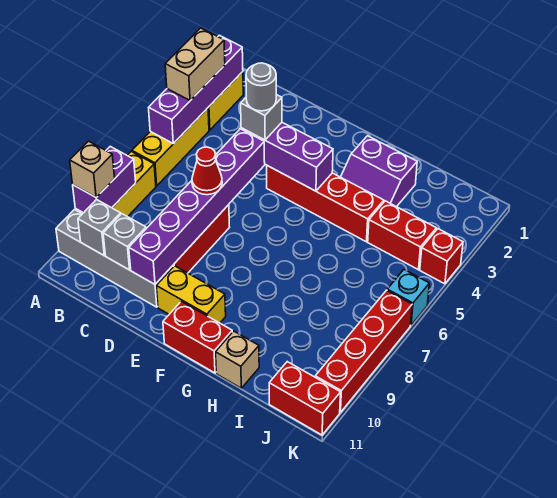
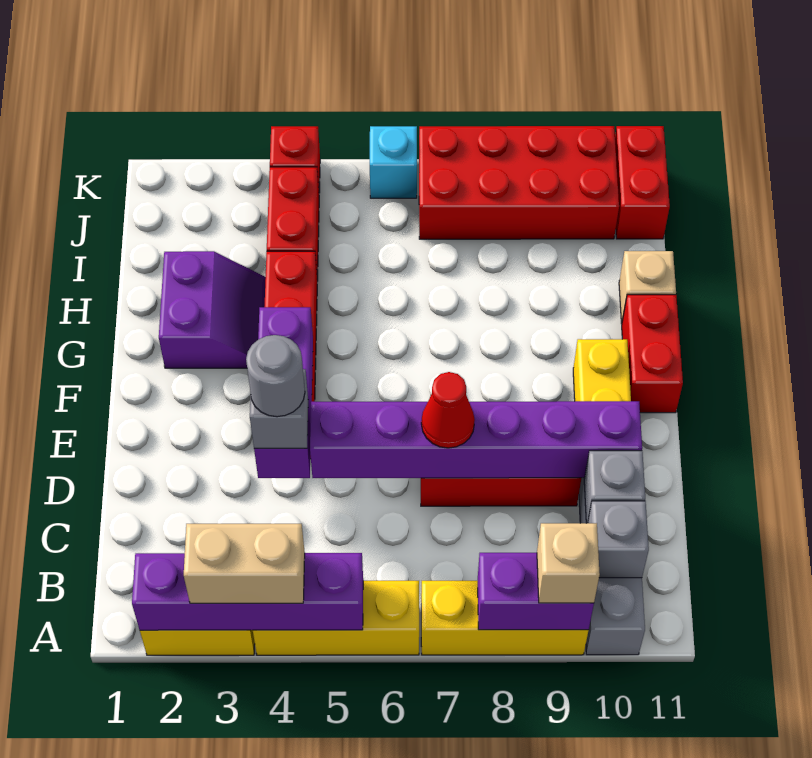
red brick K7:K10 level 1 -> red brick J7:K10 level 1

